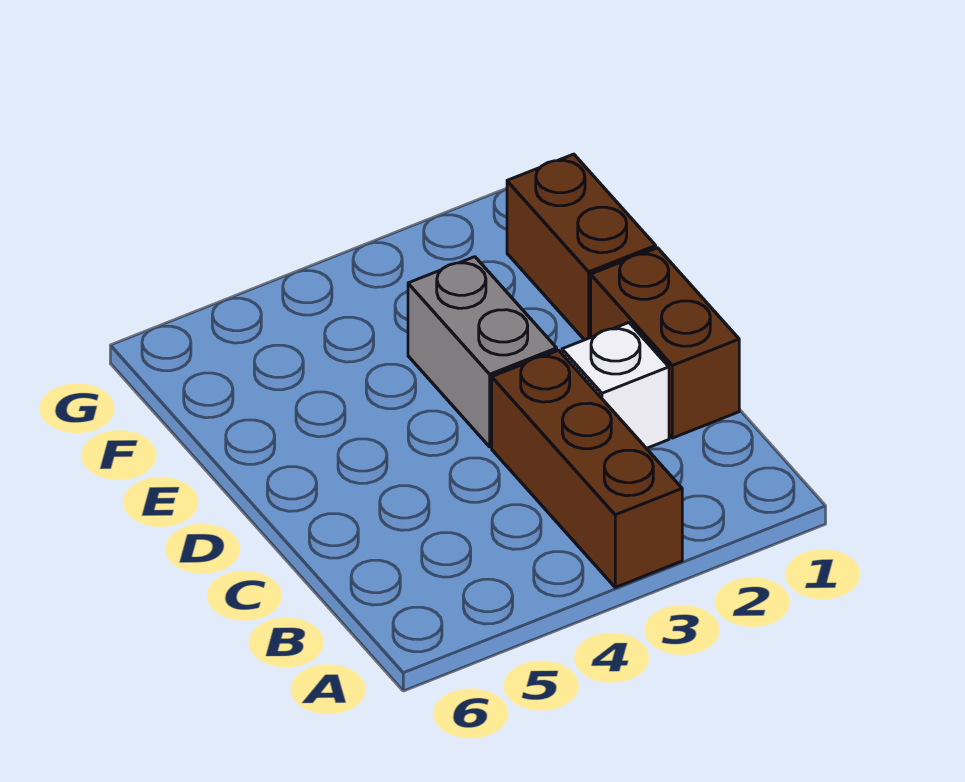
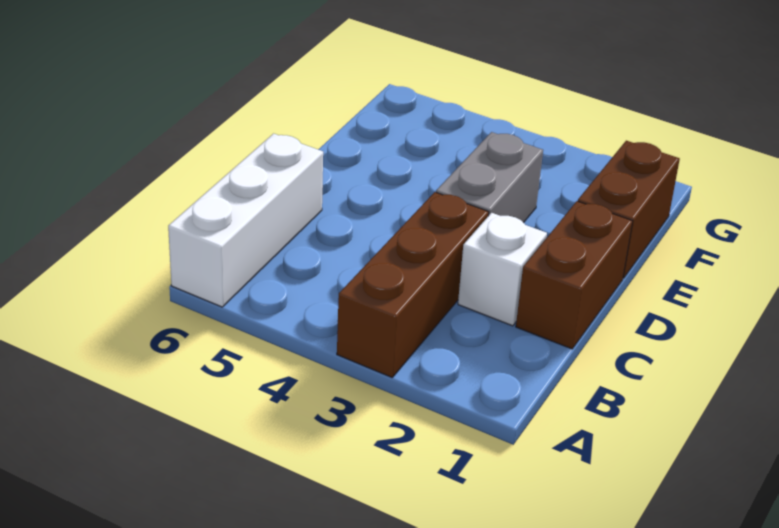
none -> white brick A6:C6 level 1

